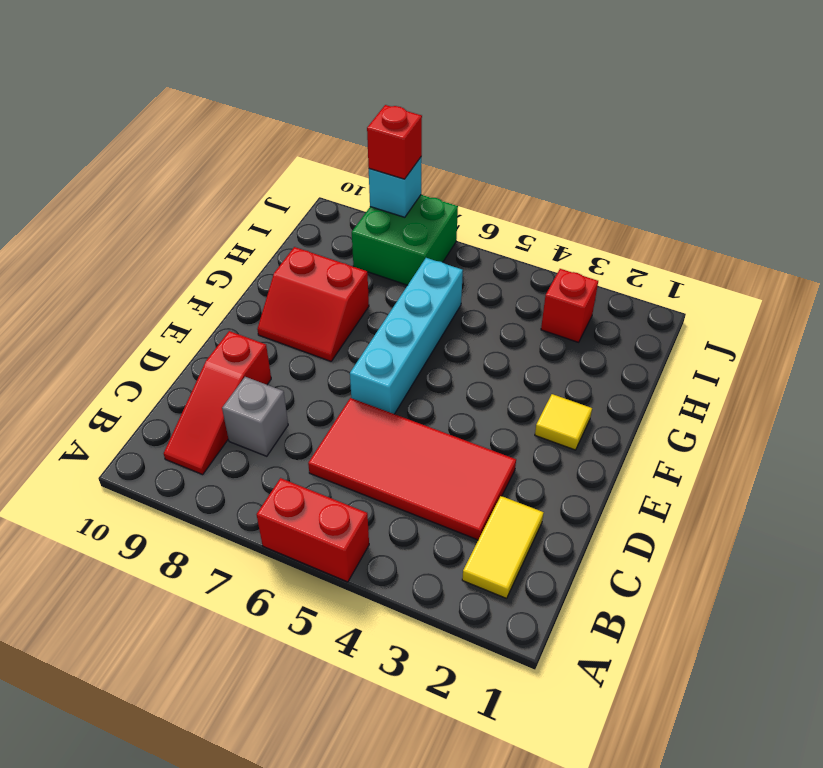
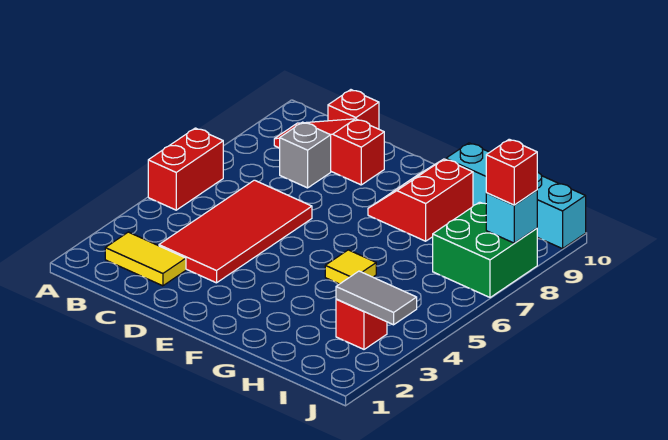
none -> red brick C10 level 1
cyan brick E6:H6 level 1 -> cyan brick G10:J10 level 1
yellow tile F2 level 1 -> yellow tile G5 level 1
none -> grey tile I3:J3 level 2

